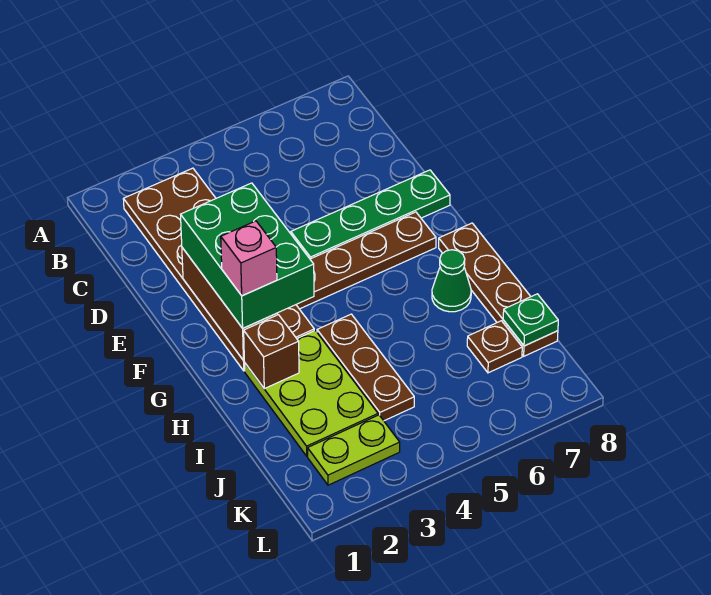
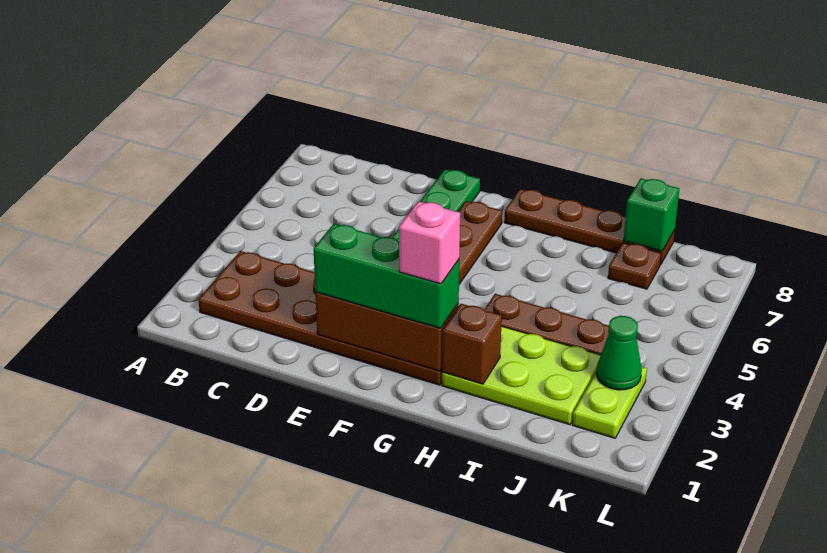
green brick E2:G3 level 3 -> green brick E2:G2 level 3
green cone H7 level 1 -> green cone K3 level 2
green plate J8 level 2 -> green brick J8 level 2

